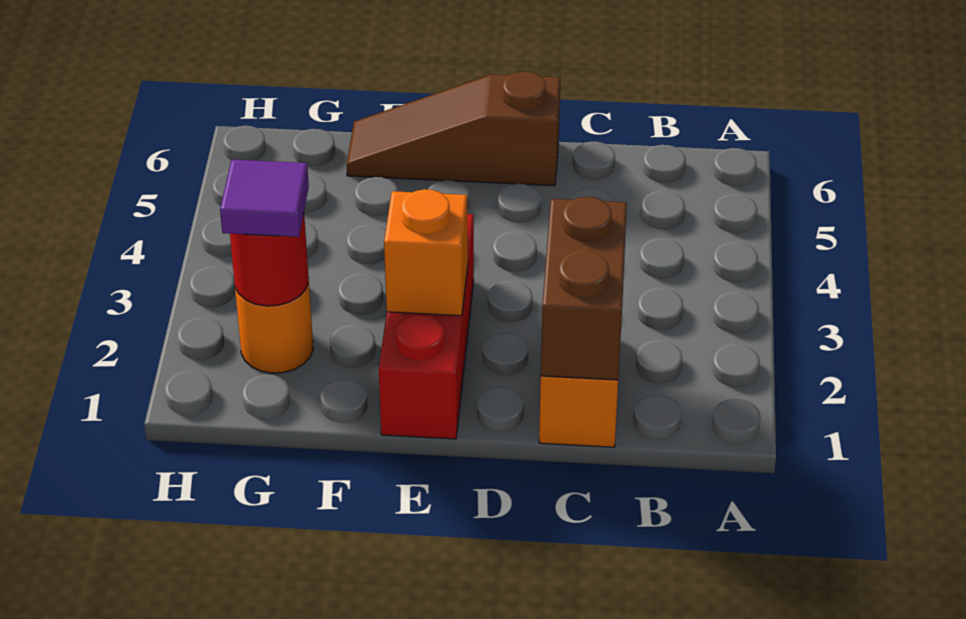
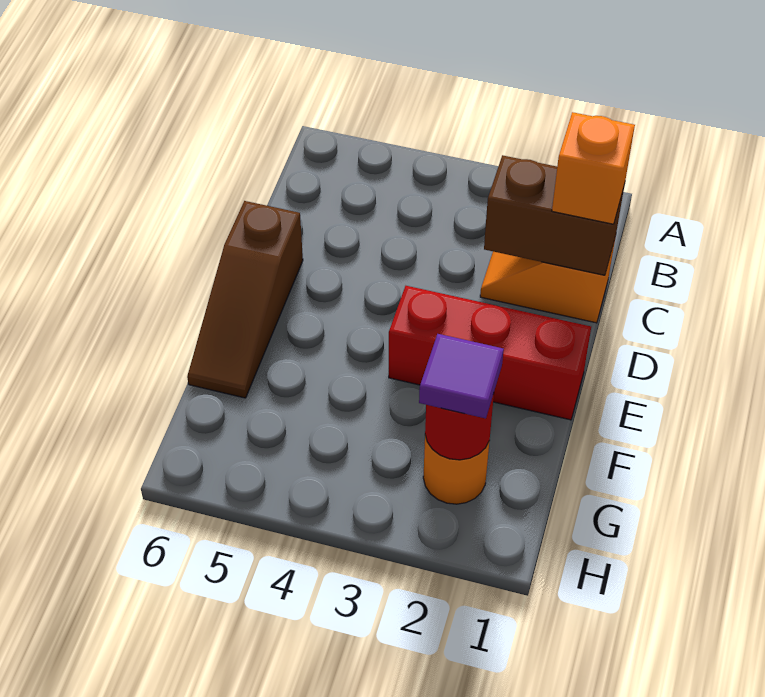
orange brick E2 level 2 -> orange brick C1 level 3

